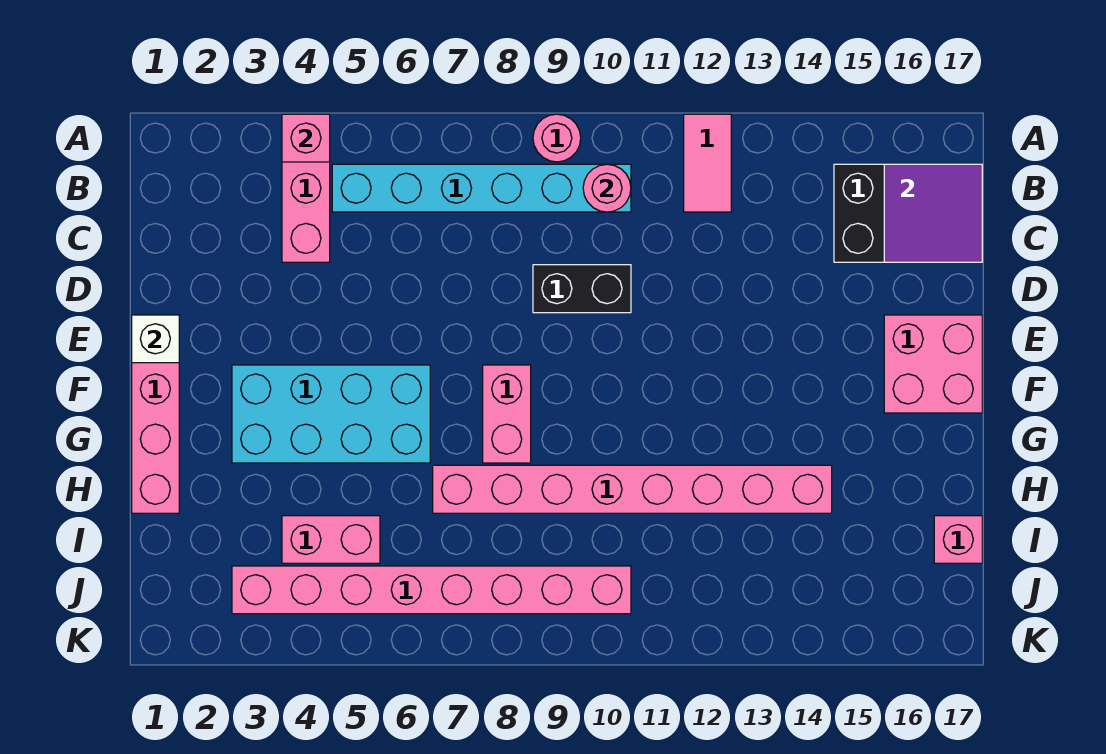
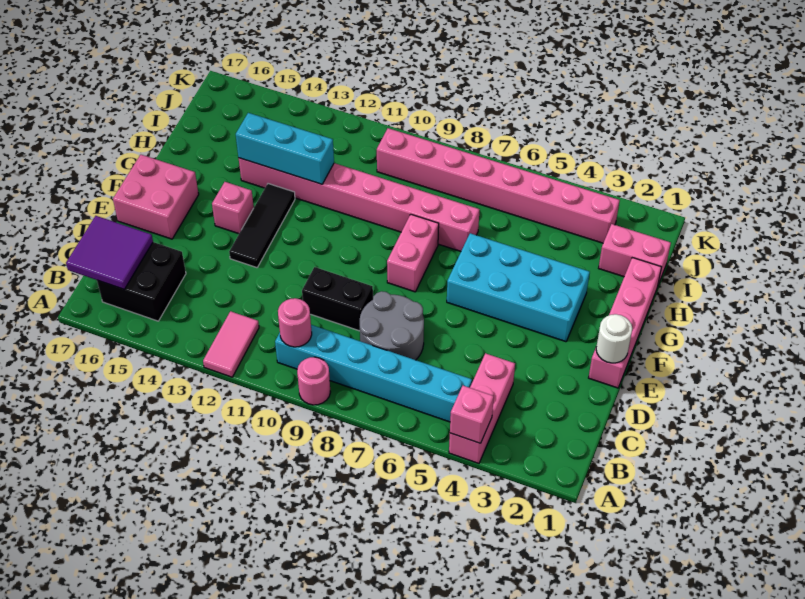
none -> grey round brick C7:D8 level 1
white brick E1 level 2 -> white round brick E1 level 2
none -> black tile E13:G13 level 1
none -> cyan brick H12:H14 level 2
pink brick I4:I5 level 1 -> pink brick I1:I2 level 1
pink brick I17 level 1 -> pink brick F14 level 1

